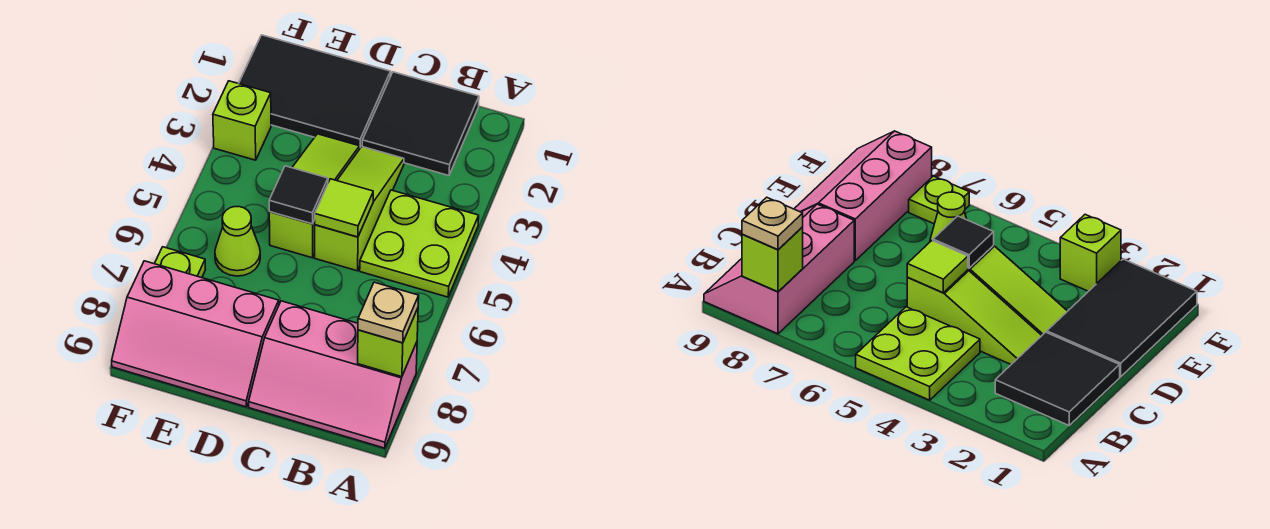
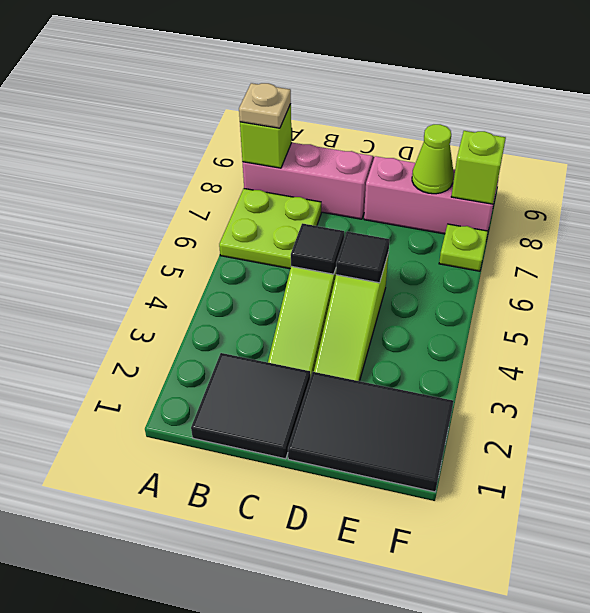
lime plate A4:B5 level 1 -> lime plate A6:B7 level 1
lime tile C5 level 2 -> black tile C5 level 2
lime cone E6 level 1 -> lime cone E8 level 2
lime brick F3 level 1 -> lime brick F8 level 2

